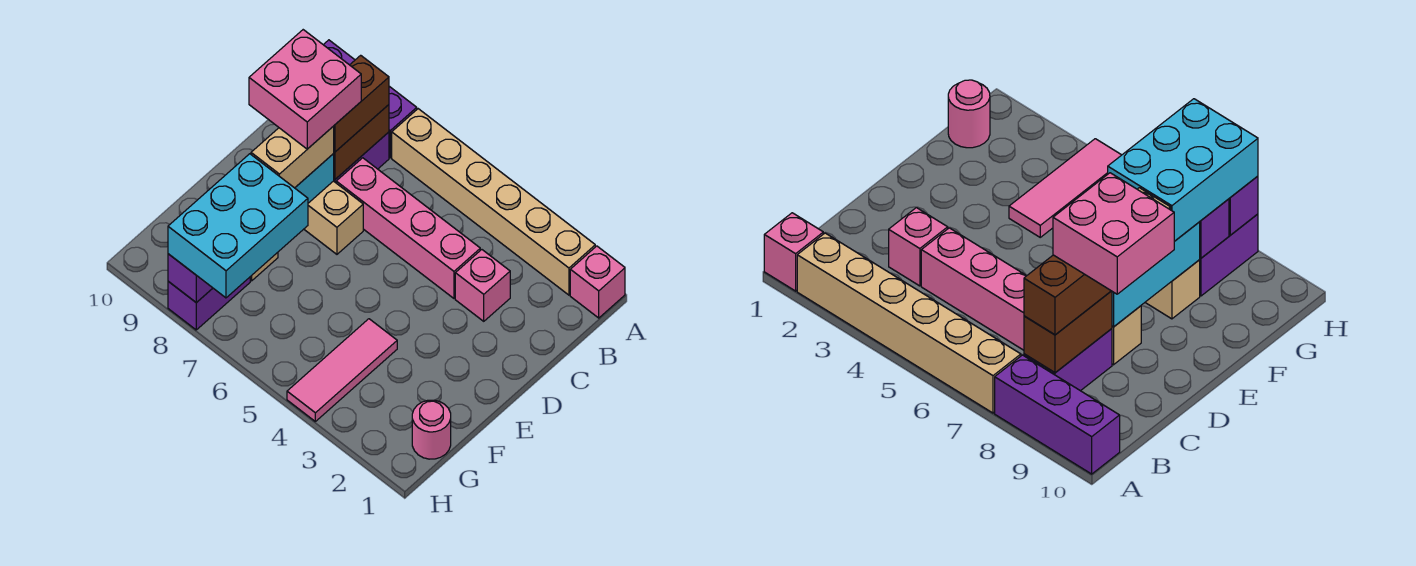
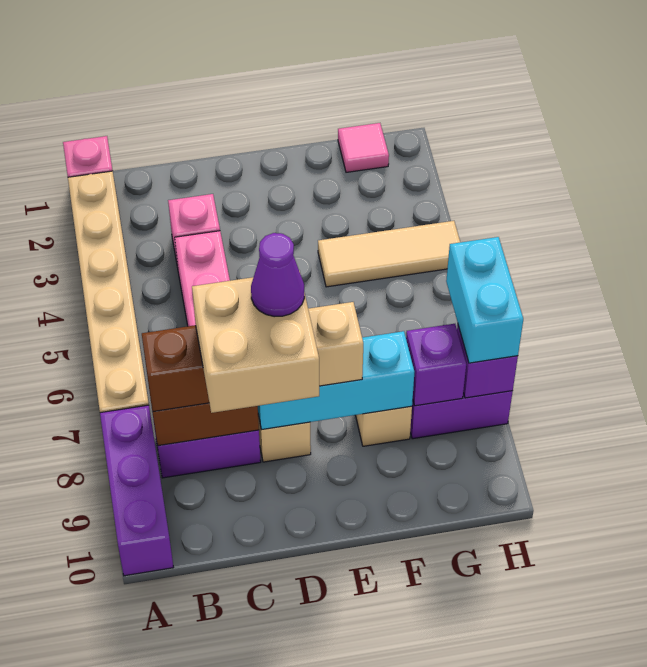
pink brick C8:D9 level 4 -> tan brick C8:D9 level 4
none -> purple cone D8 level 5
pink tile F4:H4 level 1 -> tan tile F4:H4 level 1
cyan brick F7:H8 level 3 -> cyan brick H7:H8 level 3
pink round brick G1 level 1 -> pink tile G1 level 1

